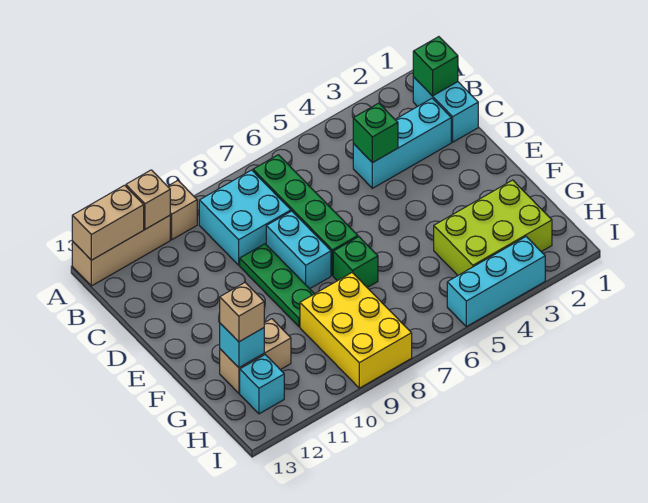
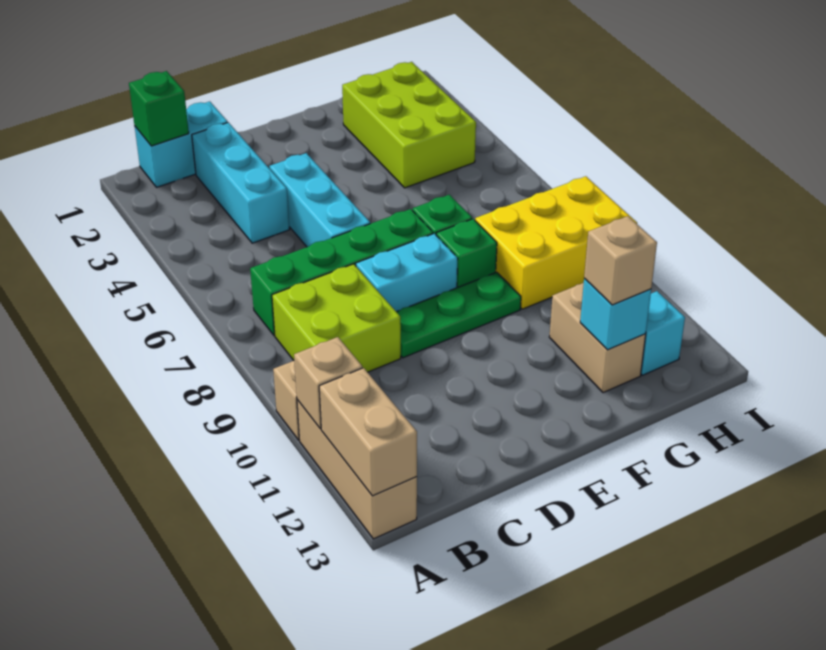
cyan brick B8:C9 level 1 -> lime brick B8:C9 level 1
green brick C4 level 2 -> green brick F8 level 1
cyan brick I3:I5 level 1 -> cyan brick D4:D6 level 1

